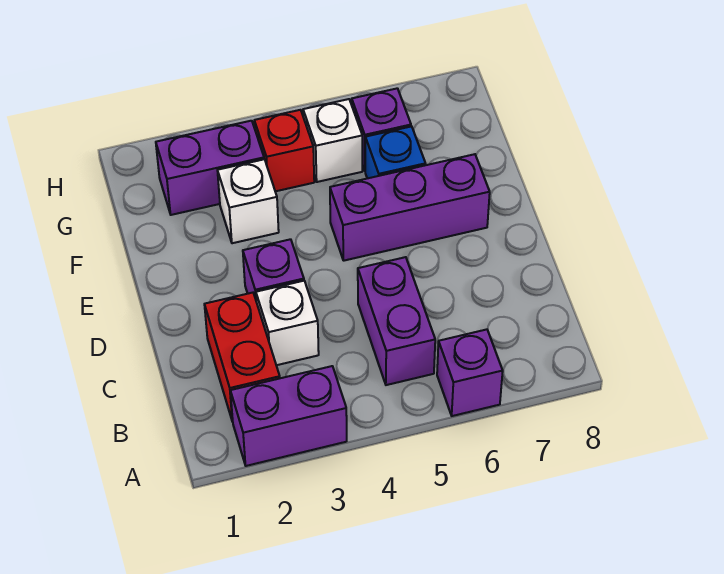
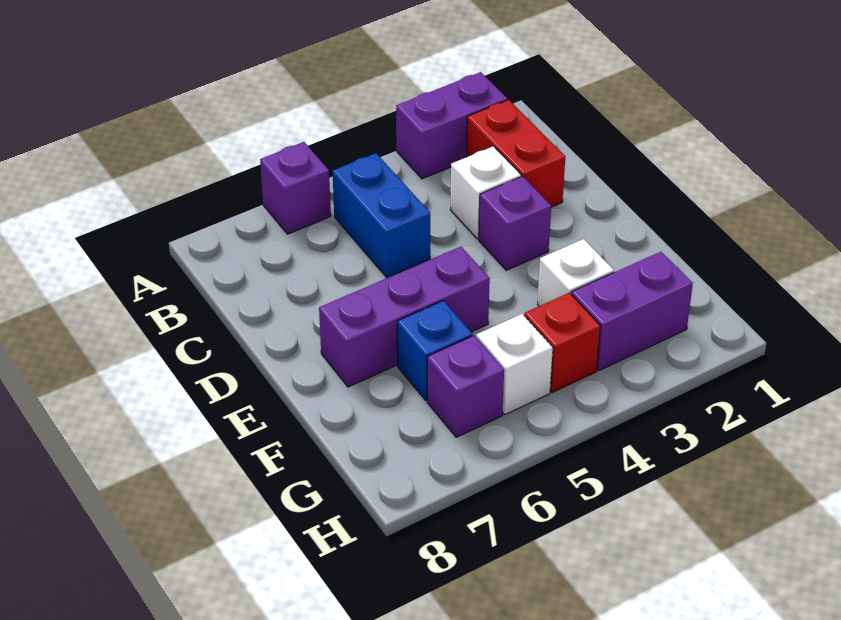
purple brick B5:C5 level 1 -> blue brick B5:C5 level 1

